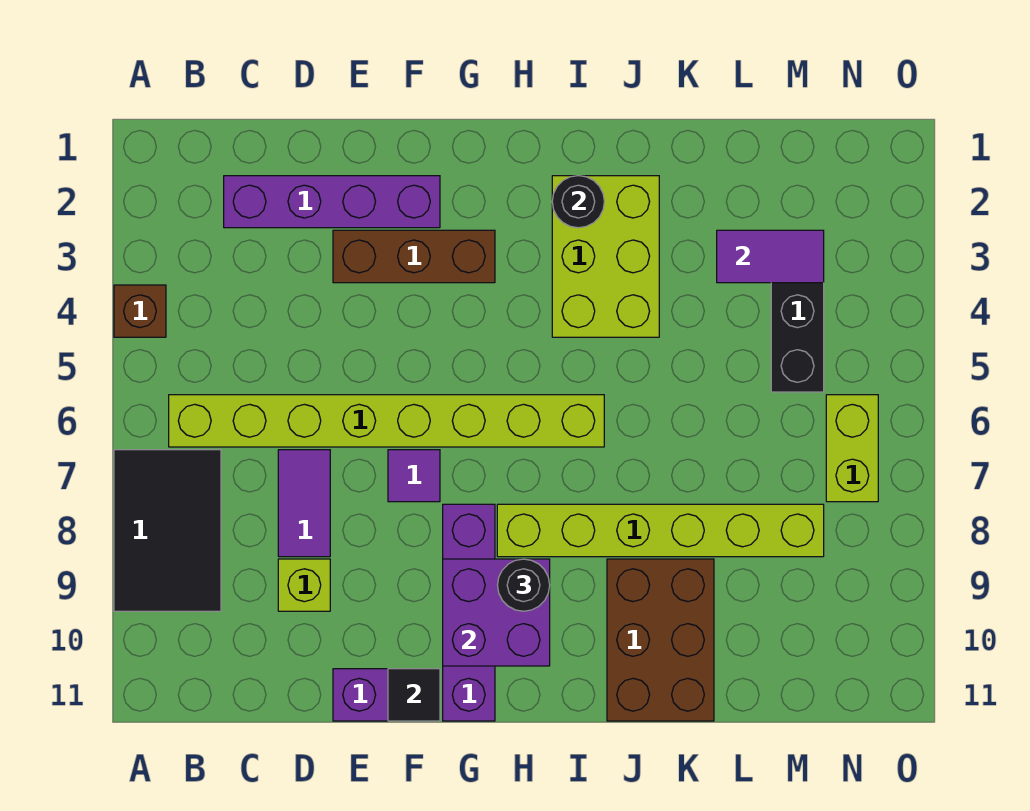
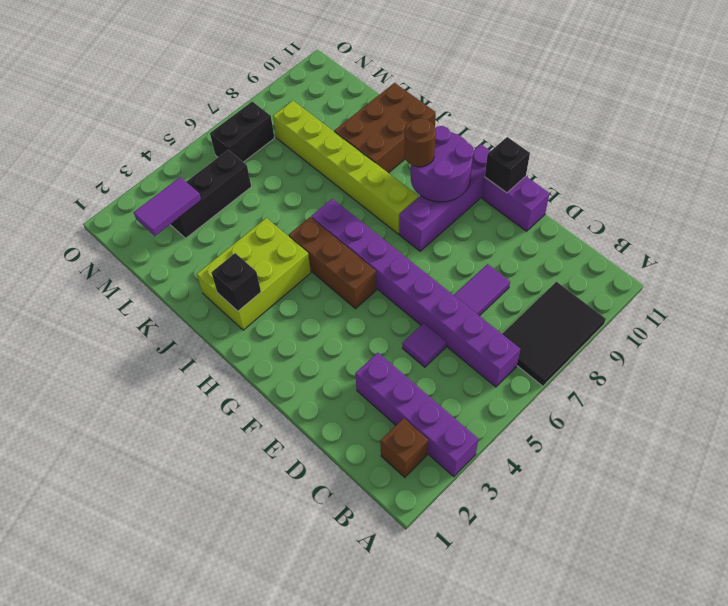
brown brick A4 level 1 -> brown brick B2 level 1
lime brick B6:I6 level 1 -> purple brick B6:I6 level 1
purple brick C2:F2 level 1 -> purple brick A3:D3 level 1
lime brick D9 level 1 -> none
brown brick E3:G3 level 1 -> brown brick G5:I5 level 1
purple tile F7 level 1 -> purple tile D5 level 1
black tile F11 level 2 -> black brick F11 level 2
purple brick G9:H10 level 2 -> purple round brick G9:H10 level 2
black round brick H9 level 3 -> brown round brick H9 level 3
black round brick I2 level 2 -> black brick I2 level 2
purple tile L3:M3 level 2 -> purple tile M2:M3 level 2
lime brick N6:N7 level 1 -> black brick N6:N7 level 1

